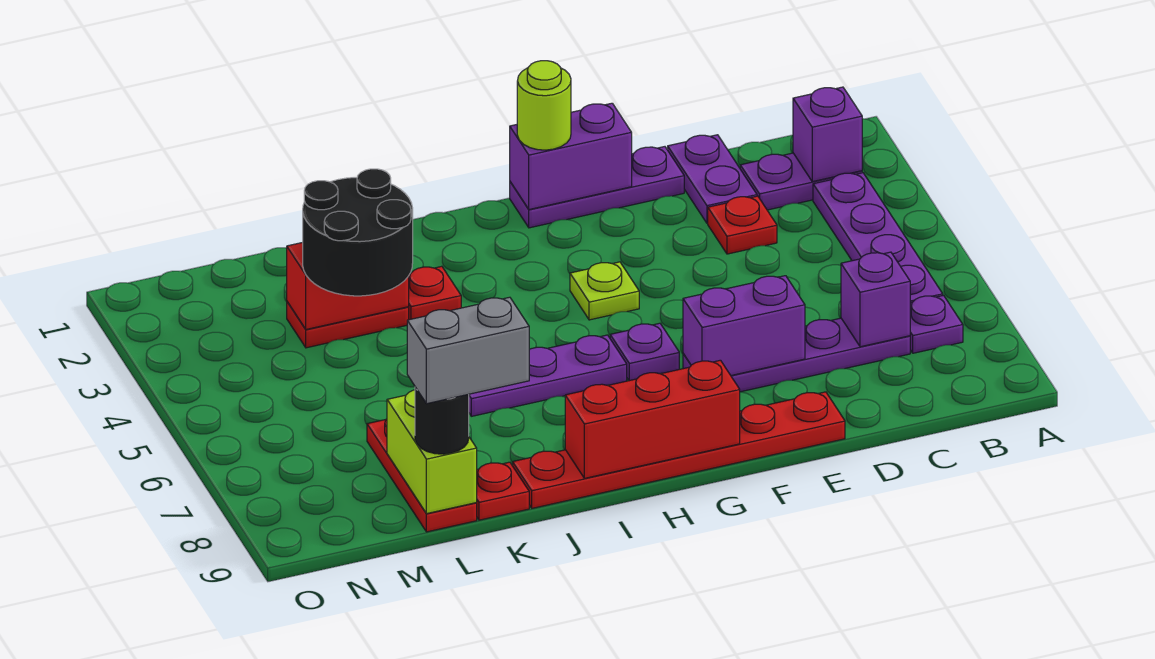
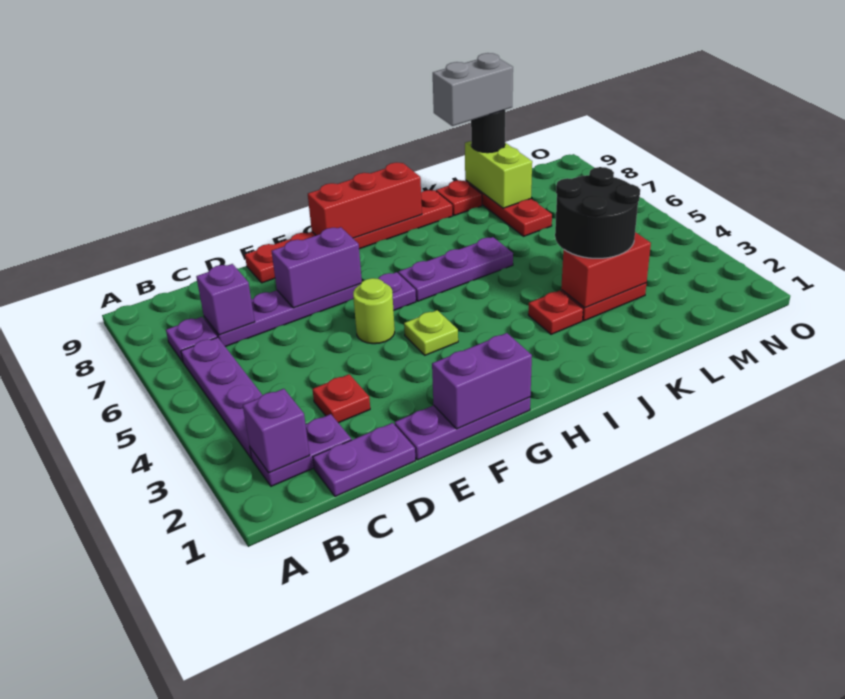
purple plate D1:D2 level 1 -> purple plate C1:D1 level 1
lime round brick G1 level 3 -> lime round brick F5 level 1

